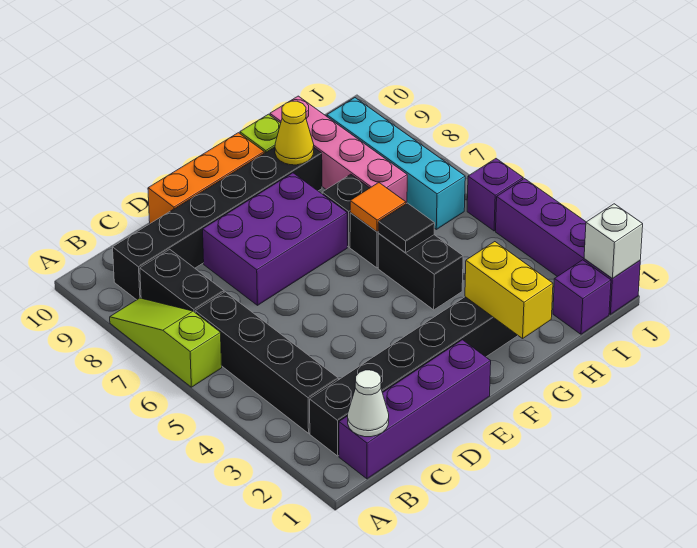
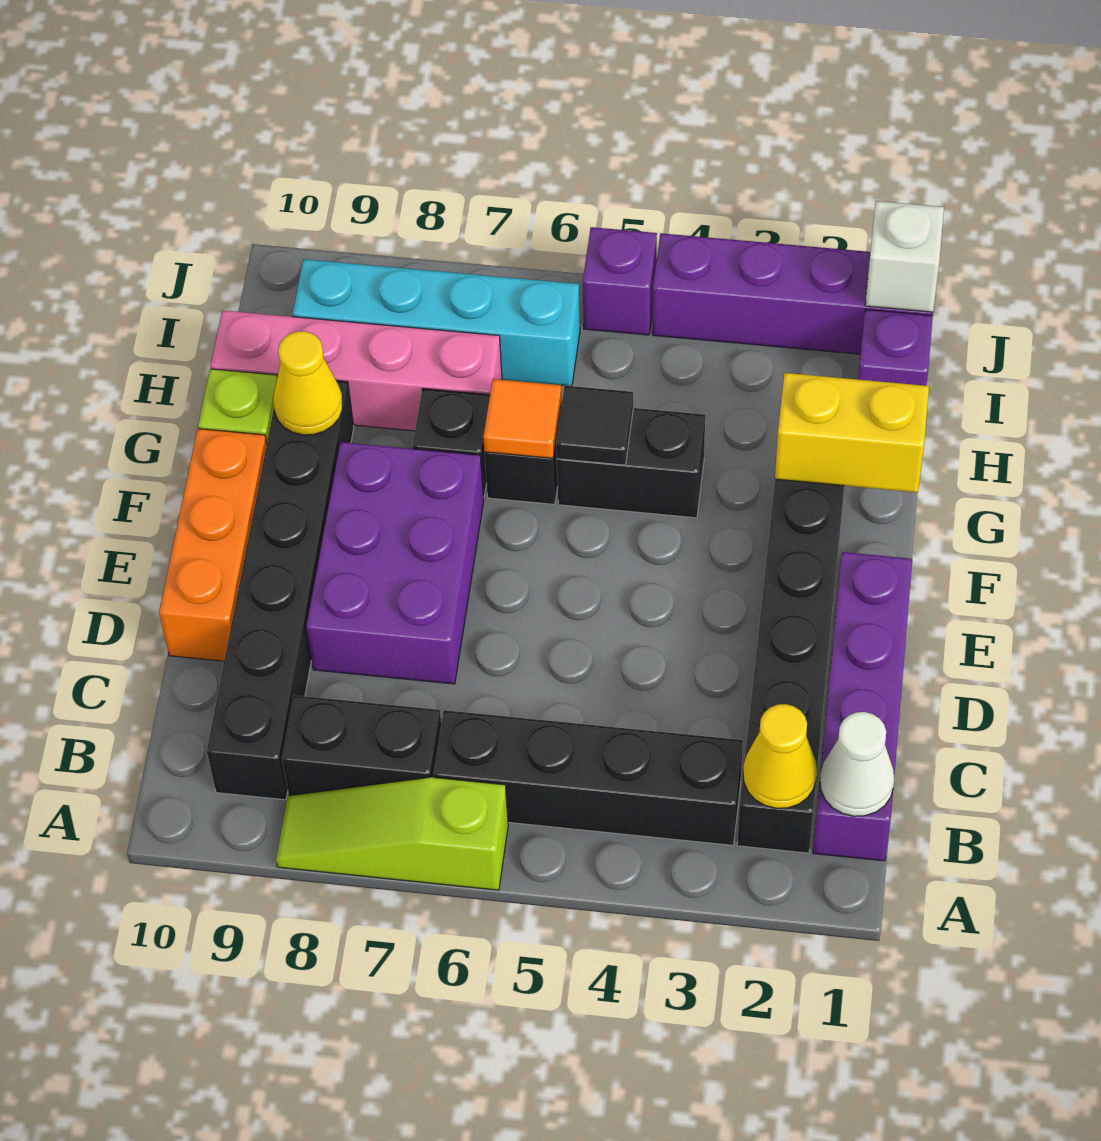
none -> yellow cone B2 level 2

